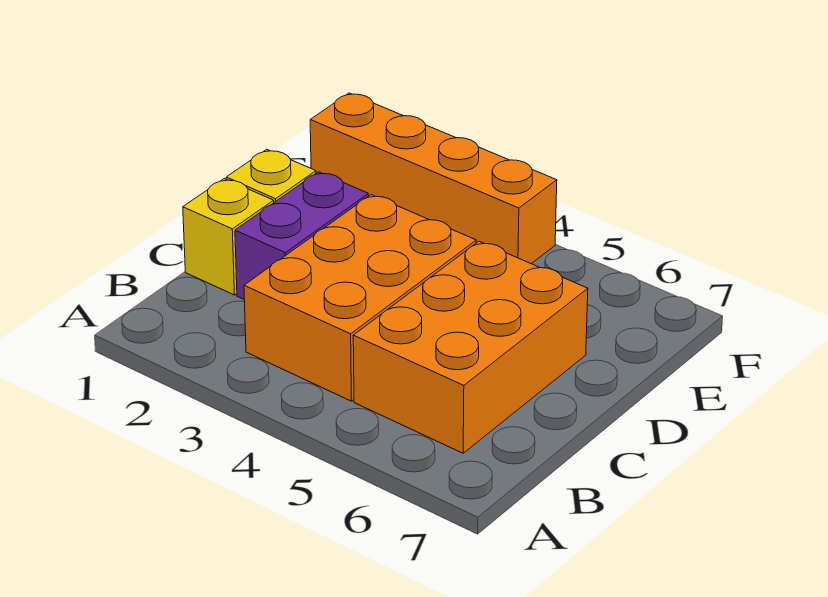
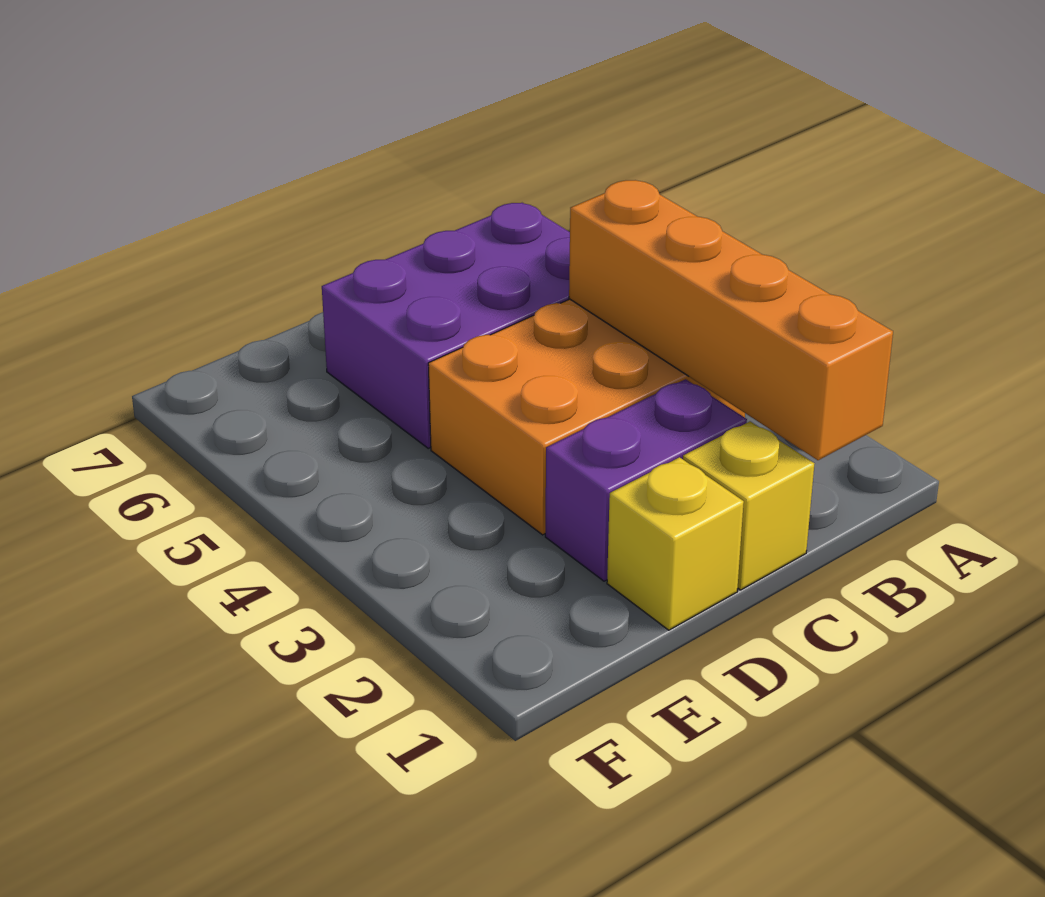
orange brick B5:D6 level 1 -> purple brick B5:D6 level 1
orange brick F1:F4 level 1 -> orange brick B1:B4 level 2

